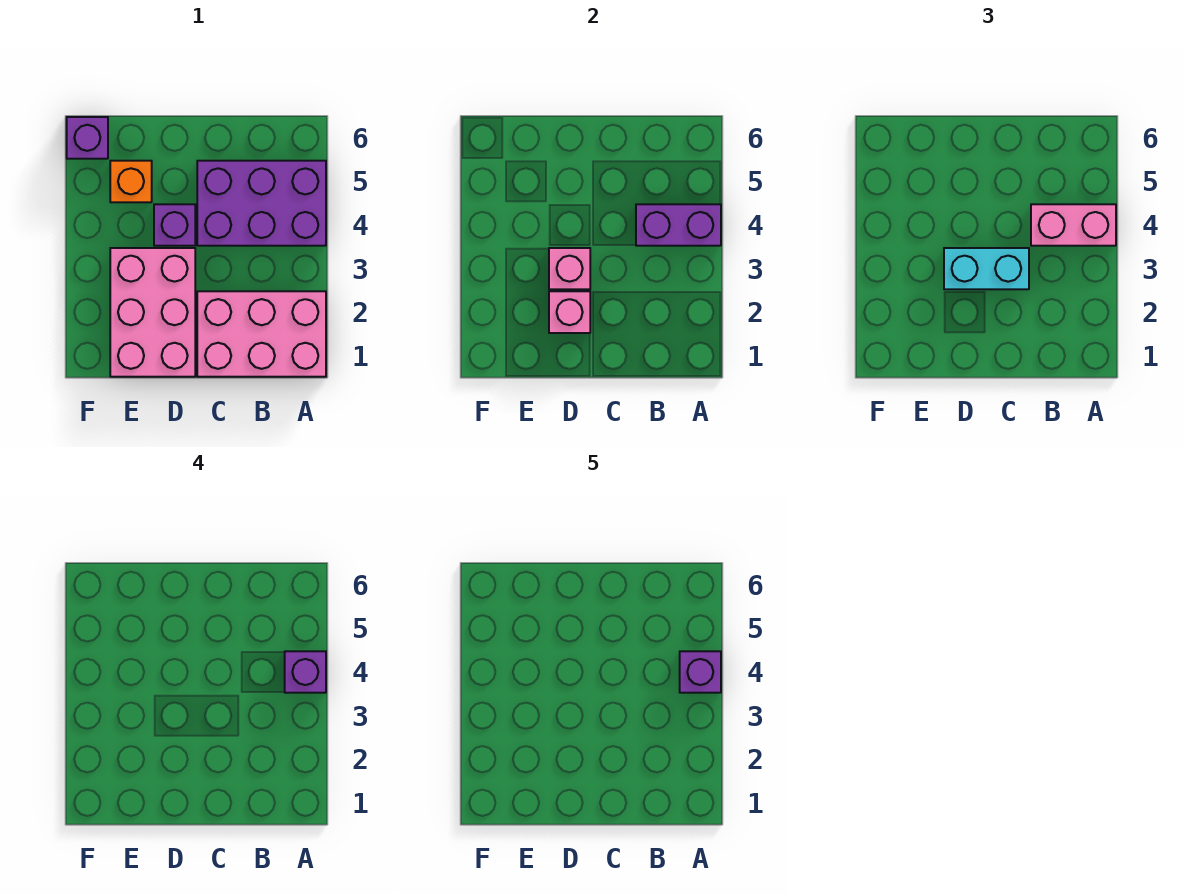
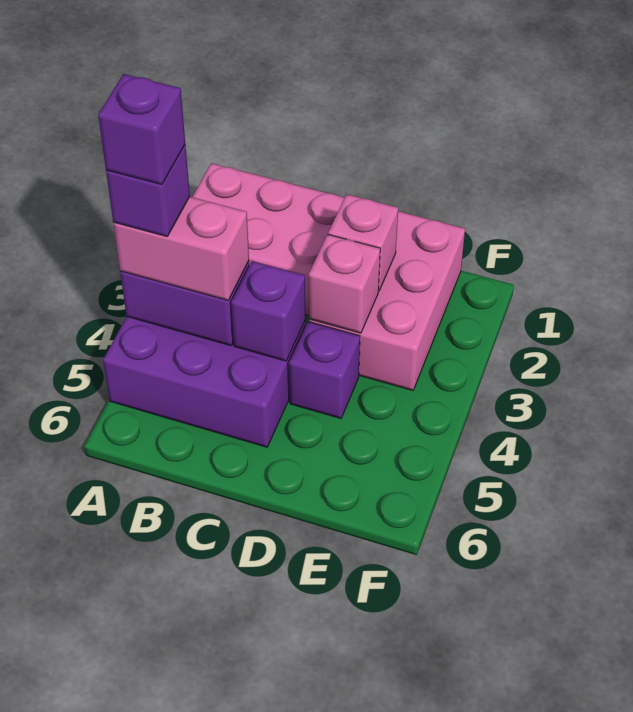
cyan brick C3:D3 level 3 -> none
orange brick E5 level 1 -> none
purple brick F6 level 1 -> purple brick C4 level 2

